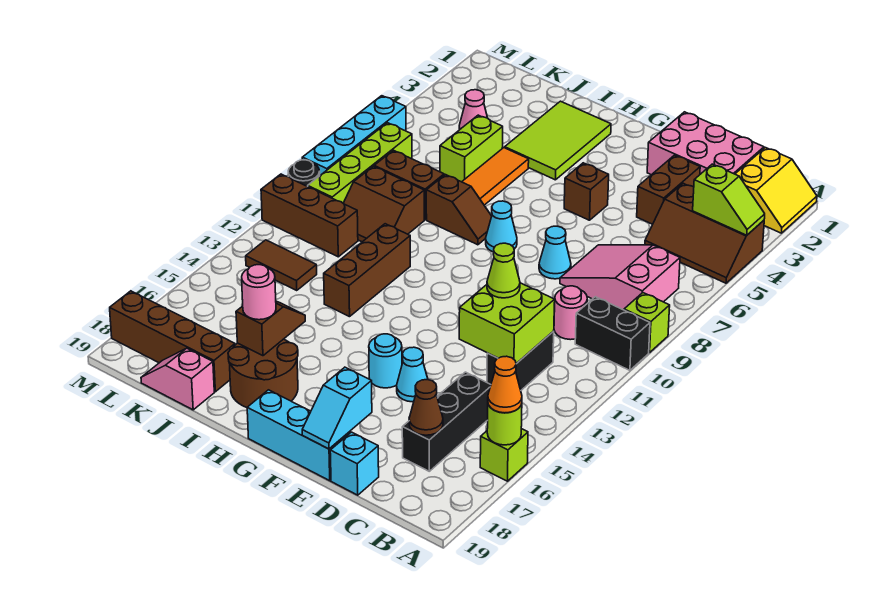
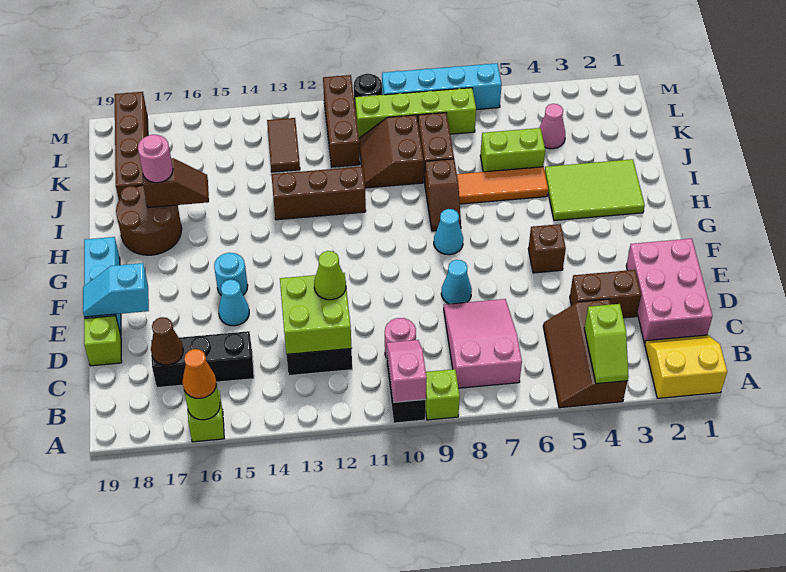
yellow slope A1:B2 level 1 top B -> yellow slope A1:B2 level 1 top A
cyan brick D19 level 1 -> lime brick D19 level 1
pink slope J19:K19 level 1 top J -> pink slope A10:B10 level 2 top A

